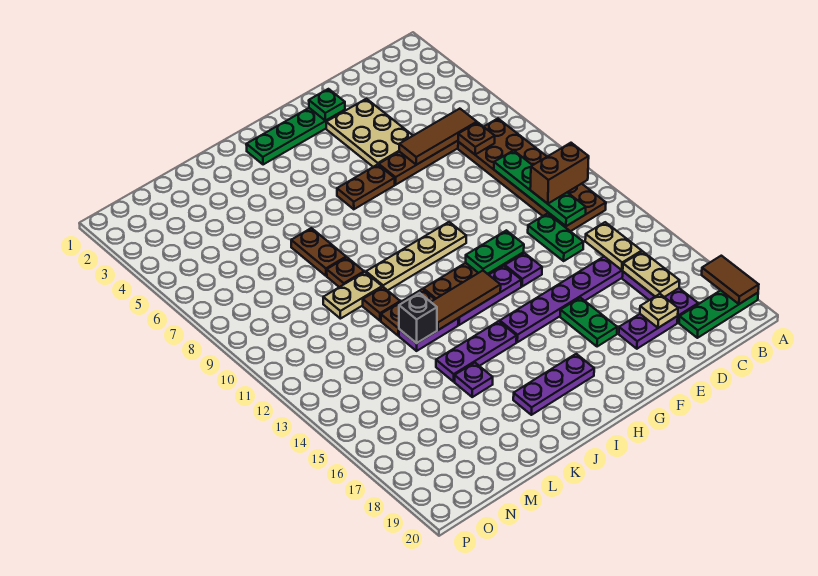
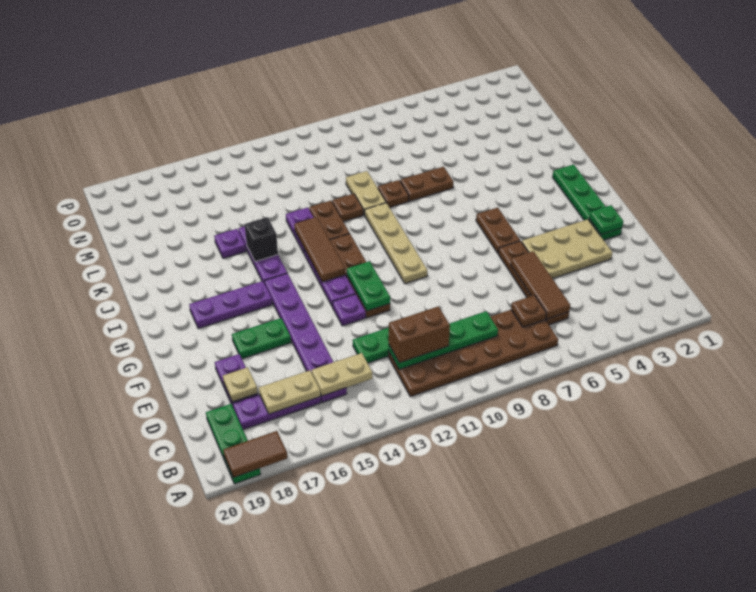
brown brick B11:C11 level 3 -> brown brick C11:C12 level 3
purple plate H18:J18 level 1 -> purple plate H16:H18 level 1
black brick K13 level 2 -> black brick J15 level 2

